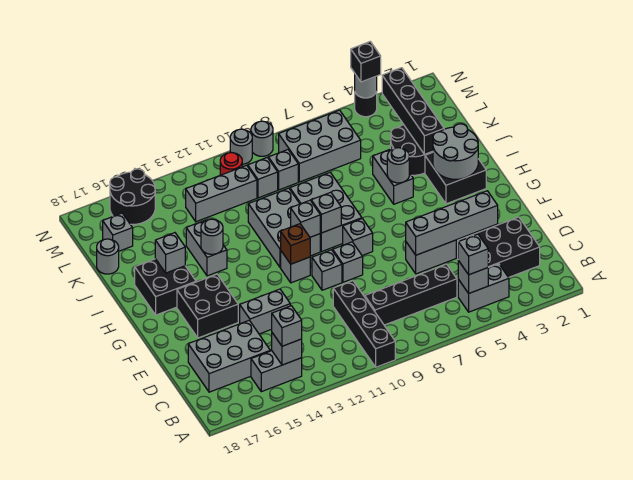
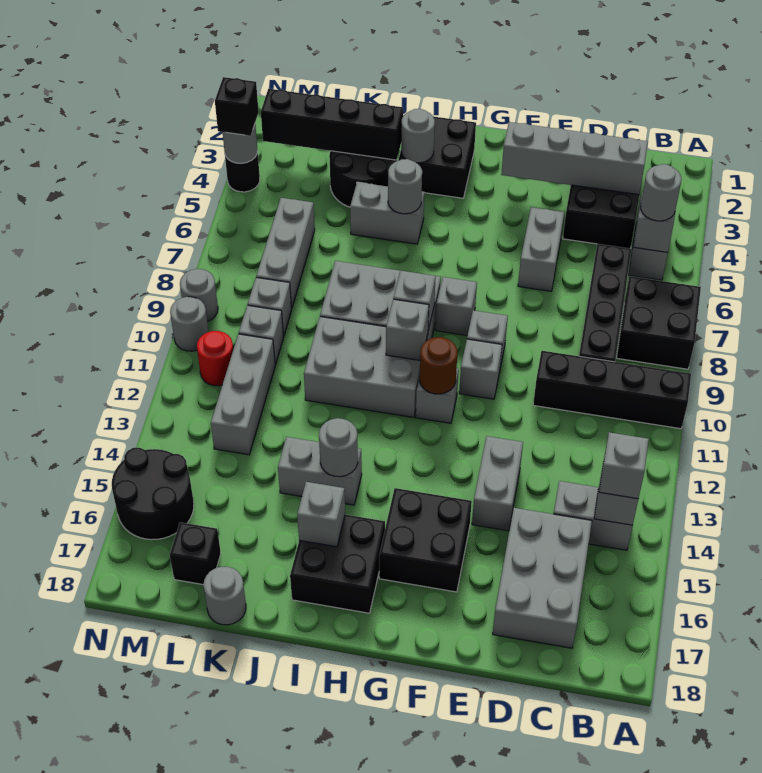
none -> black brick A7:B8 level 1
grey brick B5 level 3 -> grey round brick B5 level 3
grey brick B14:B15 level 1 -> grey brick B14:C14 level 1
grey brick E3:E6 level 2 -> grey brick C3:F3 level 2
brown brick G11 level 2 -> brown round brick G11 level 2
grey round brick H2:I3 level 2 -> grey round brick I3 level 2
grey brick L6:M8 level 1 -> grey brick L6:L8 level 1
grey brick L17 level 1 -> black brick L17 level 1

